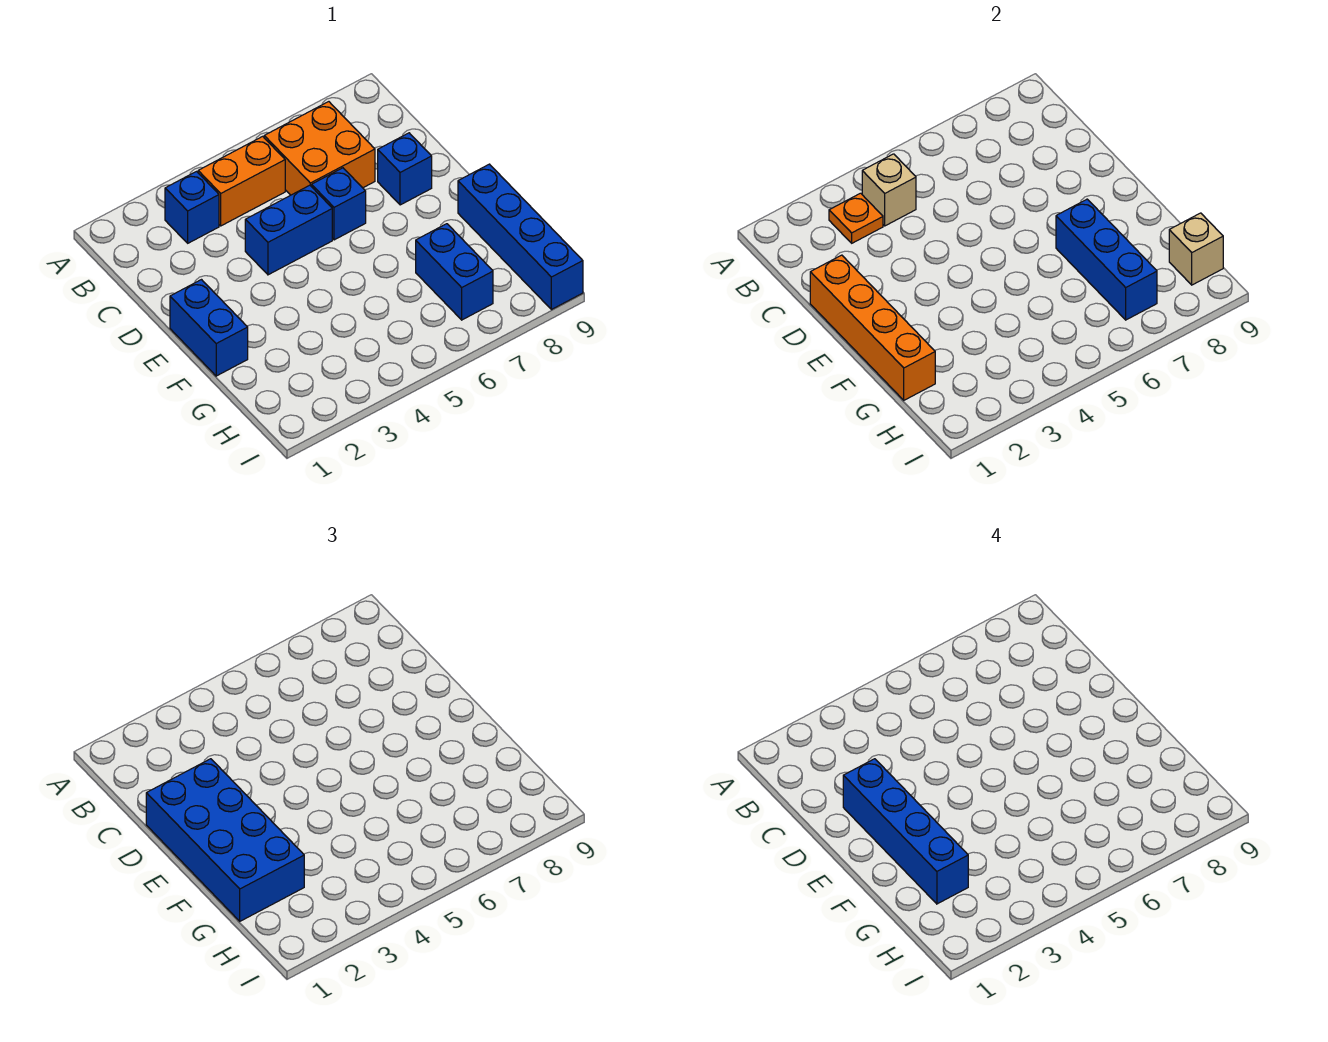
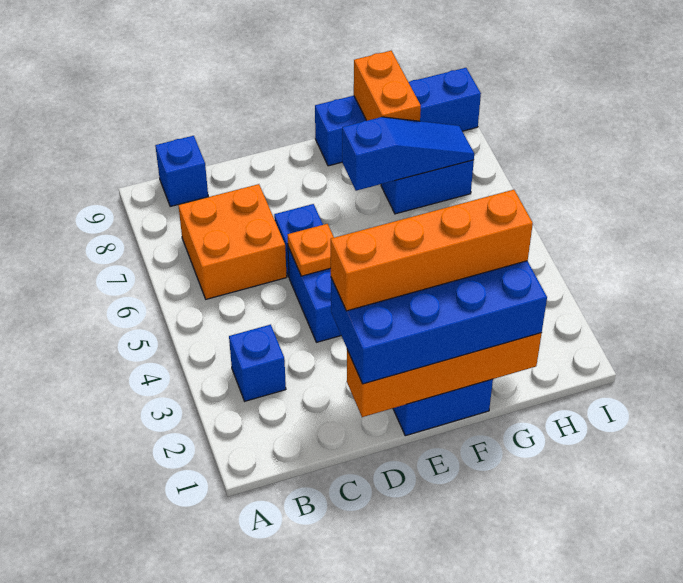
orange plate B3 level 2 -> orange plate D5 level 2
orange brick B4:B5 level 1 -> orange brick G8:G9 level 2
tan brick B4 level 2 -> none
blue brick D2:G2 level 4 -> orange brick D2:G2 level 4
blue brick D8 level 1 -> blue brick B9 level 1
blue brick F7:H7 level 2 -> blue slope F7:H7 level 2 top F
tan brick H9 level 2 -> none

